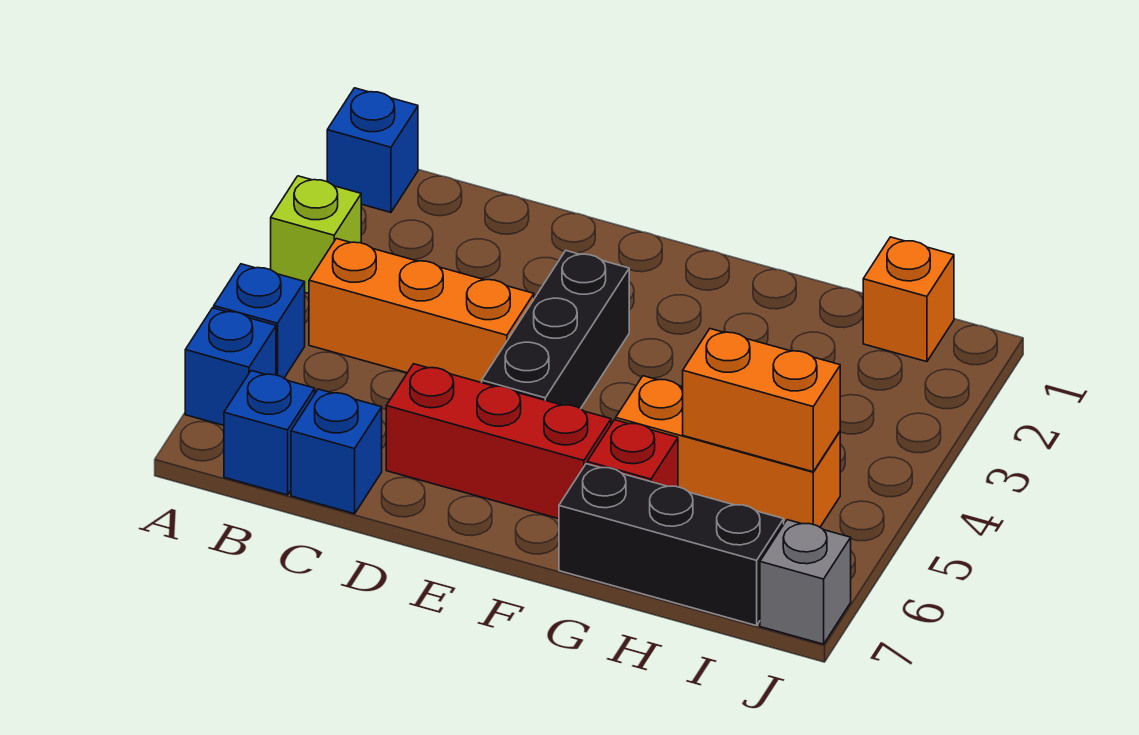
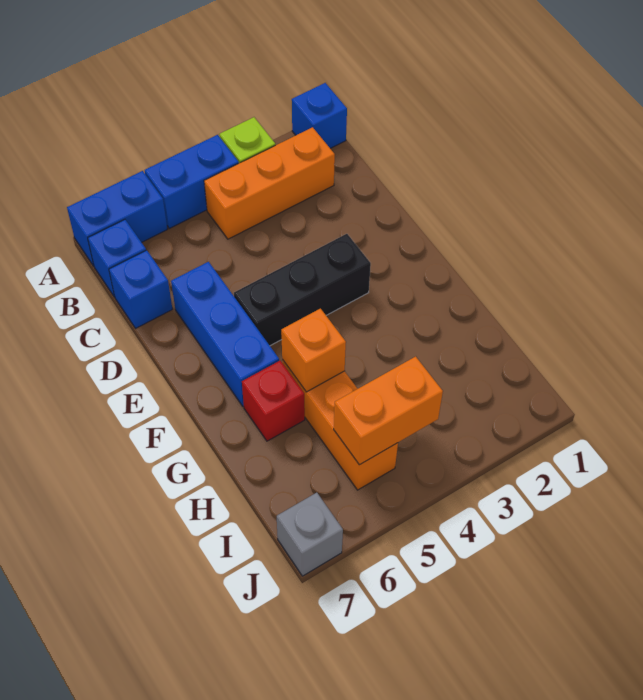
blue brick A5 level 1 -> blue brick A4:A5 level 1
blue brick A6 level 1 -> blue brick A6:A7 level 1
orange brick B4:D4 level 1 -> orange brick B2:B4 level 1
red brick D6:F6 level 1 -> blue brick D6:F6 level 1
black brick G7:I7 level 1 -> none
orange brick H5:I5 level 2 -> orange brick I4:I5 level 2
orange brick I1 level 1 -> orange brick G5 level 2

